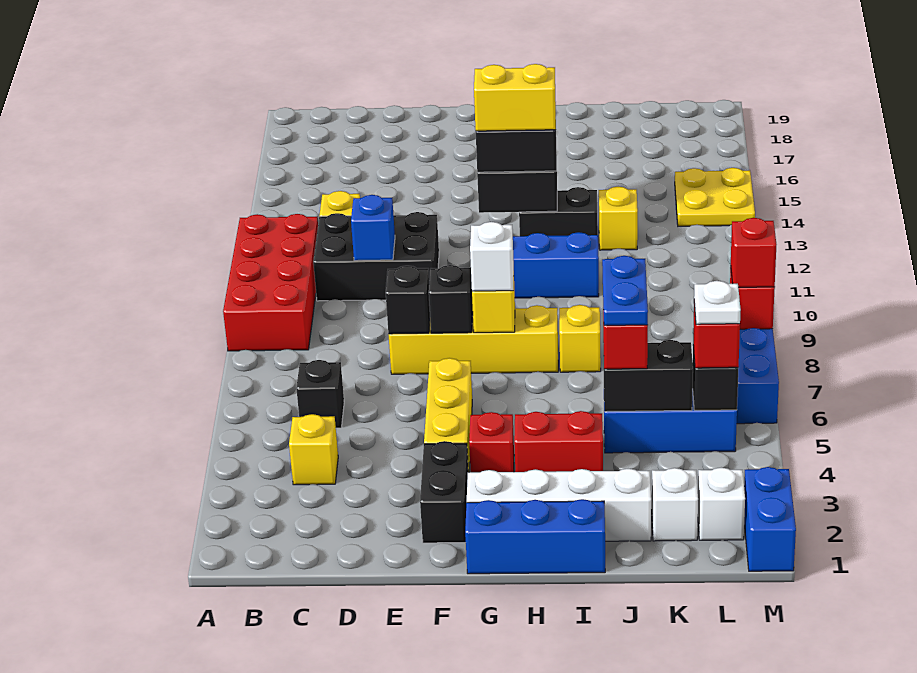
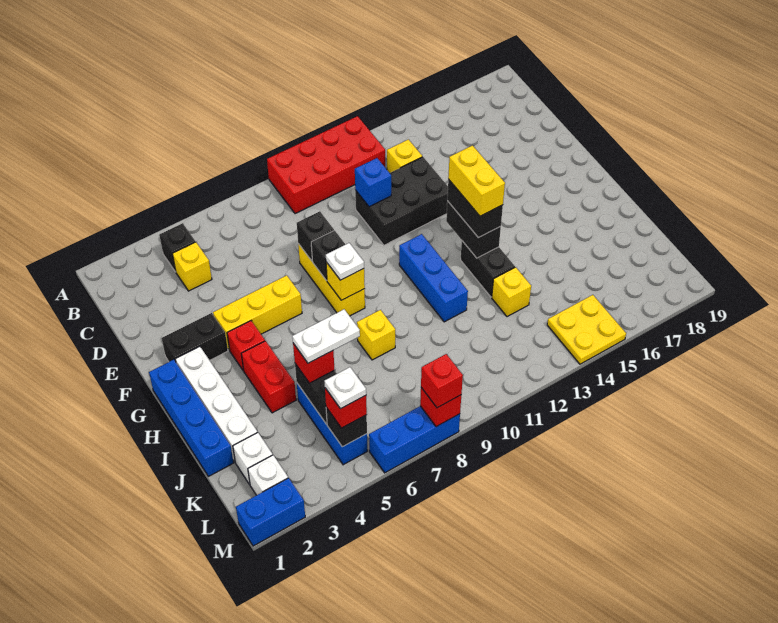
black brick C6 level 1 -> black brick B4 level 1
black brick C11:E12 level 1 -> black brick D11:E13 level 1
yellow brick E8:H8 level 1 -> yellow brick E8:G8 level 1
blue brick G1:I1 level 1 -> blue brick G1:J1 level 1
white brick G8 level 3 -> white plate G8 level 3
blue plate J5:J6 level 4 -> white plate J5:J6 level 4

